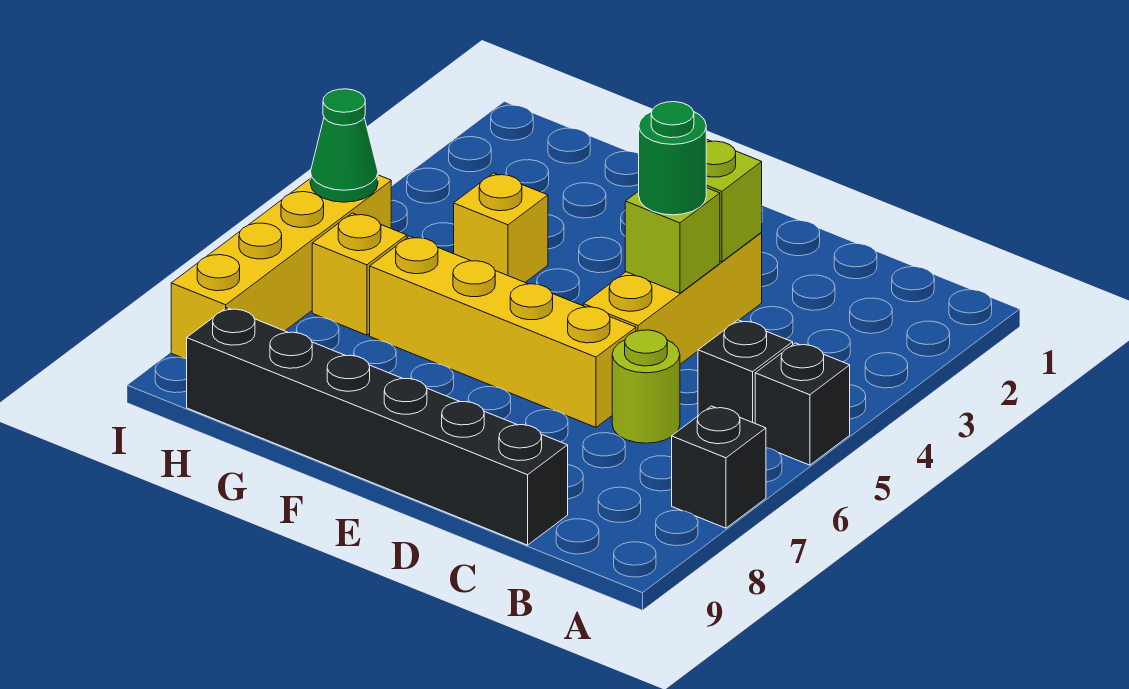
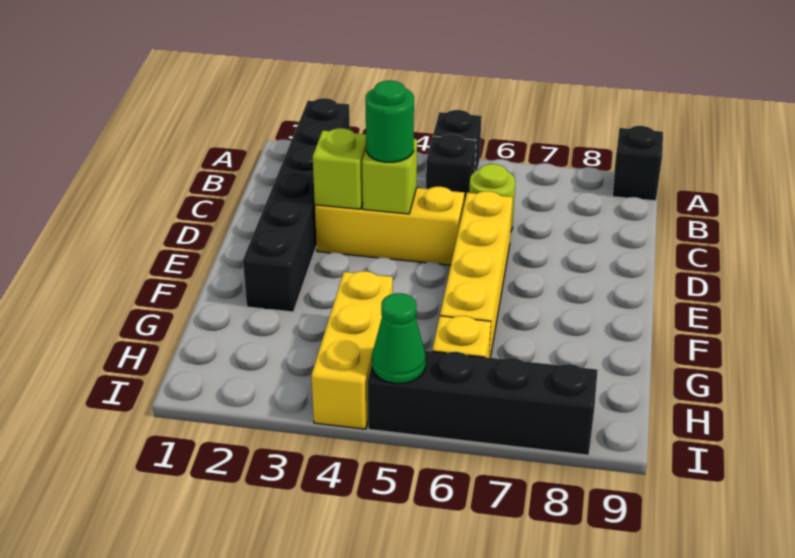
black brick A7 level 1 -> black brick A9 level 1
black brick C9:H9 level 1 -> black brick A2:F2 level 1
yellow brick G4 level 1 -> yellow brick G4:I4 level 1
yellow brick I5:I8 level 1 -> black brick I5:I8 level 1

